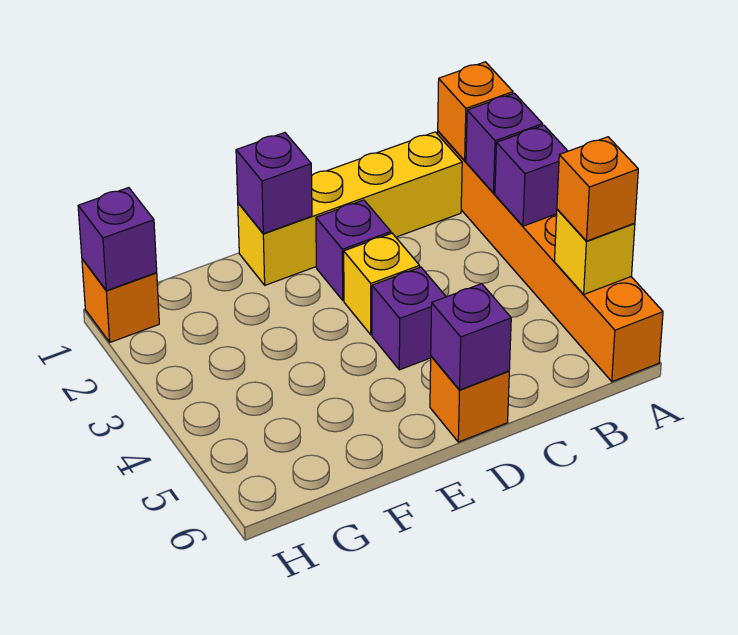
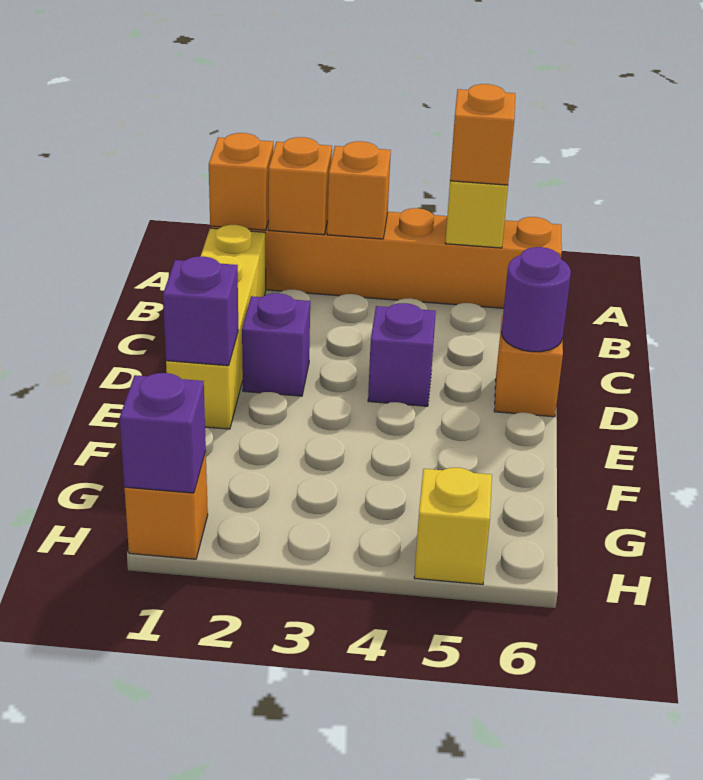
purple brick A2 level 2 -> orange brick A2 level 2
purple brick A3 level 2 -> orange brick A3 level 2
yellow brick D3 level 1 -> yellow brick H5 level 1
purple brick D6 level 2 -> purple round brick D6 level 2

